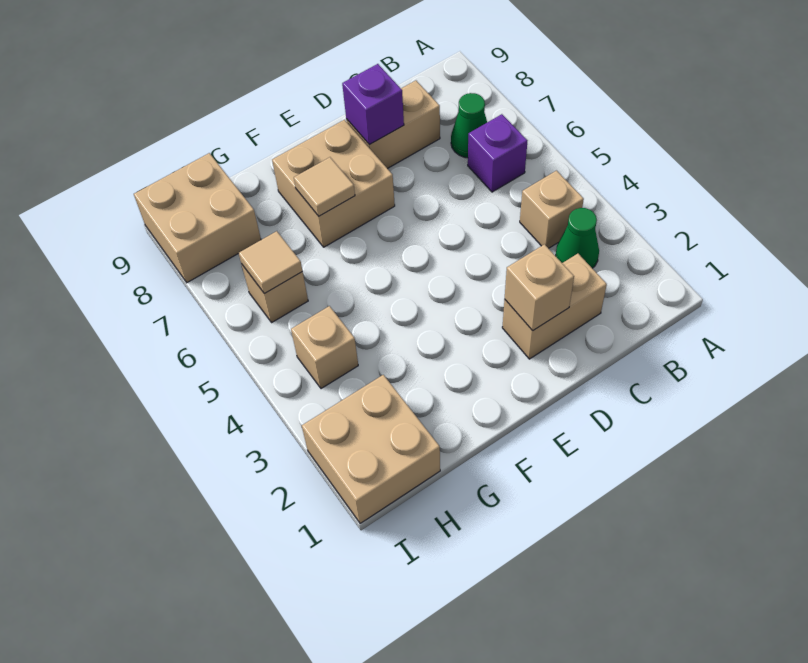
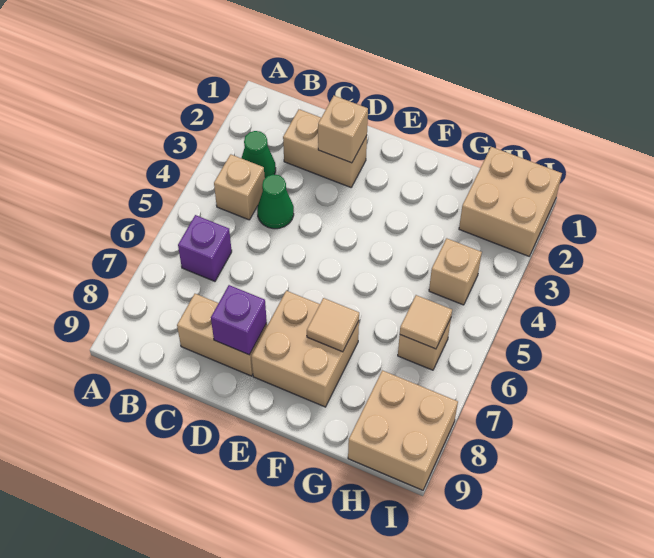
green cone B7 level 1 -> green cone C4 level 1

